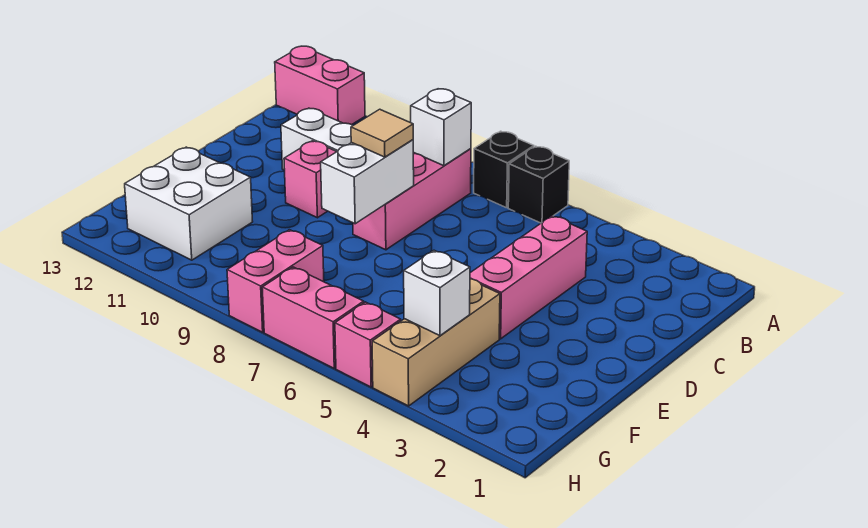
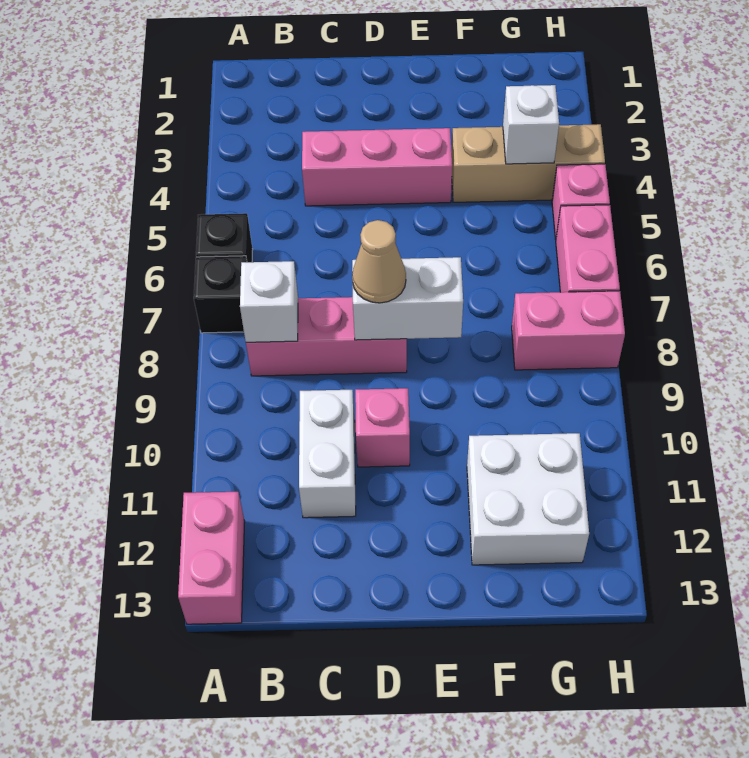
tan tile D8 level 3 -> tan cone D8 level 3

